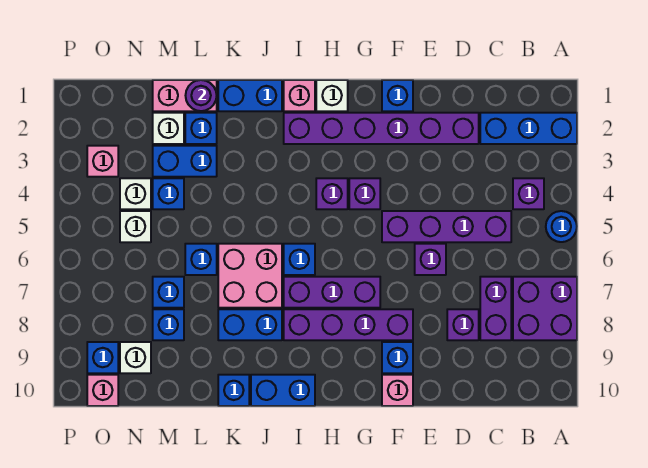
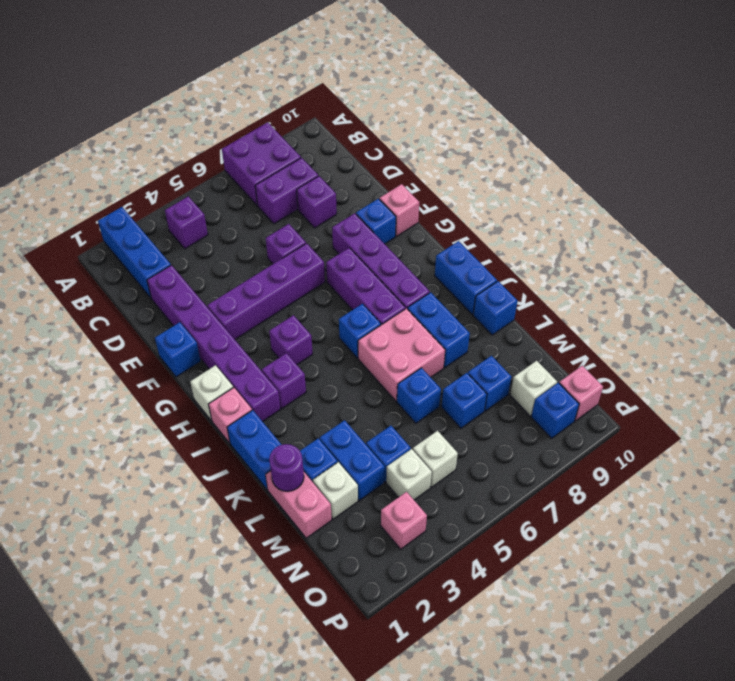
blue round brick A5 level 1 -> none
purple brick C5:F5 level 1 -> purple brick F3:F6 level 1
purple brick G4 level 1 -> purple brick I3 level 1

